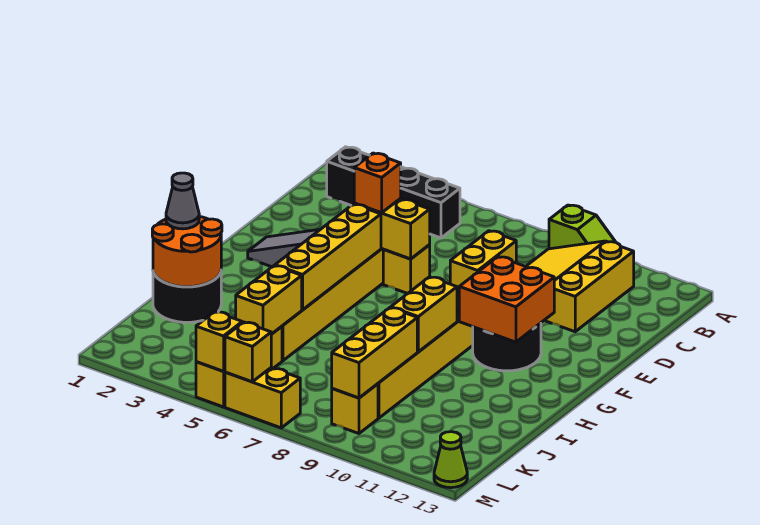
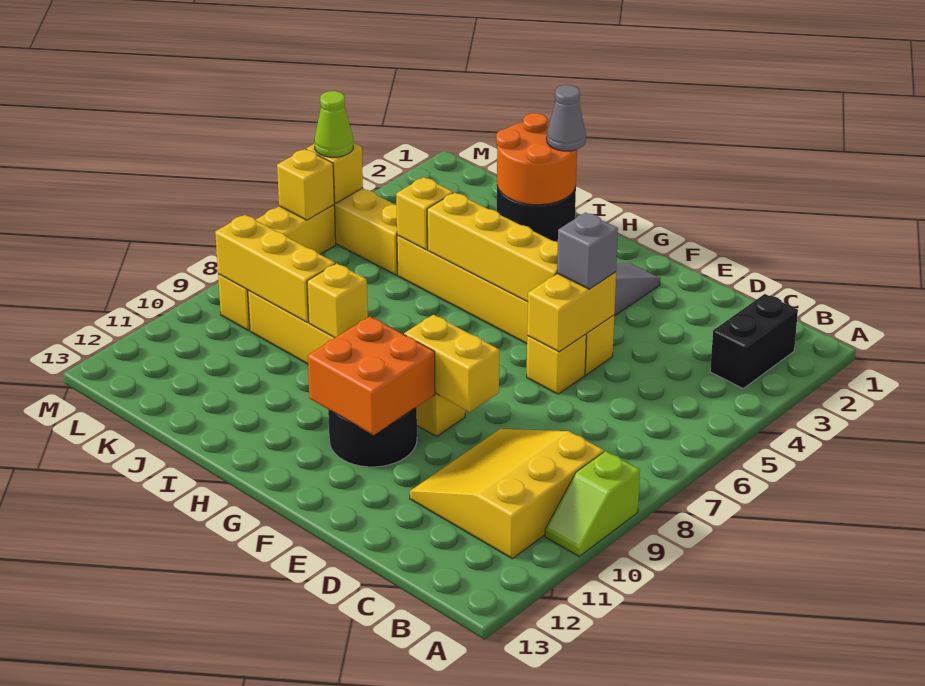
black brick B2:B5 level 1 -> black brick B2:B3 level 1
yellow slope B9:D11 level 1 top 11 -> yellow slope B9:D11 level 1 top B
orange brick E5 level 3 -> grey brick E5 level 3
yellow brick H9:I9 level 2 -> yellow brick I9 level 2
yellow brick J5:K5 level 2 -> yellow brick J5 level 2
lime cone M13 level 1 -> lime cone M5 level 3

